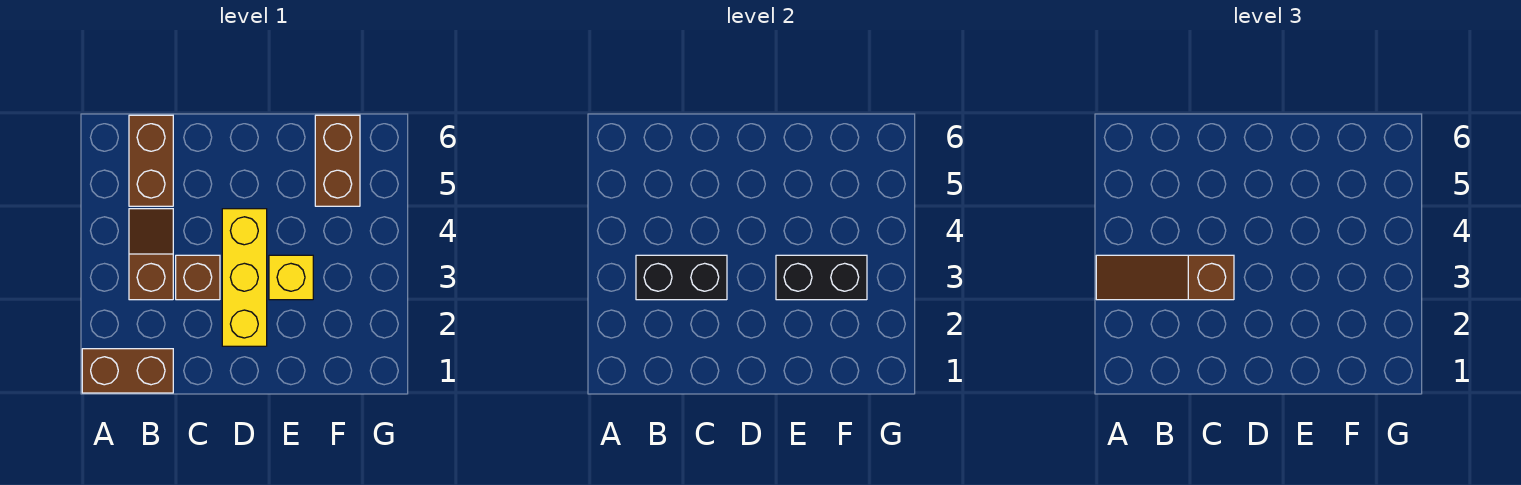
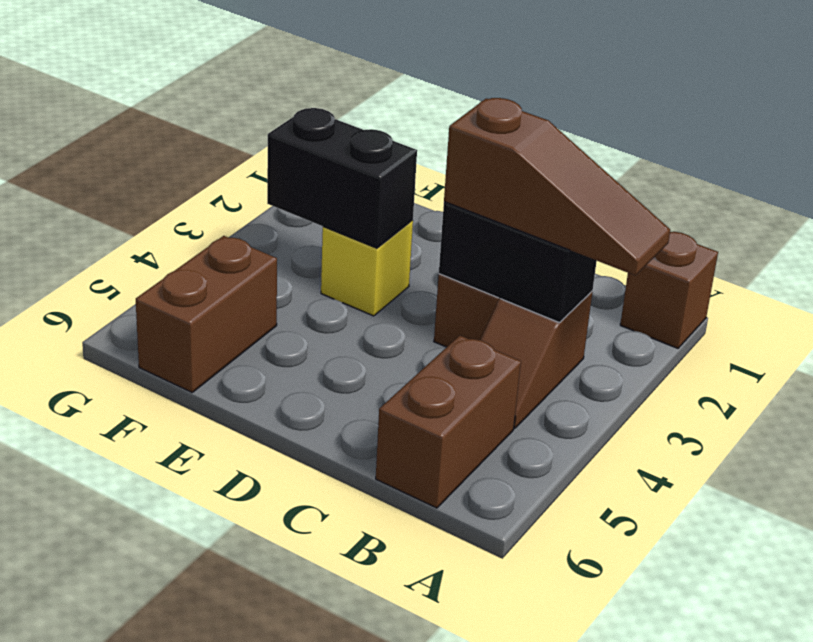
brown brick A1:B1 level 1 -> brown brick A1 level 1
yellow brick D2:D4 level 1 -> none

